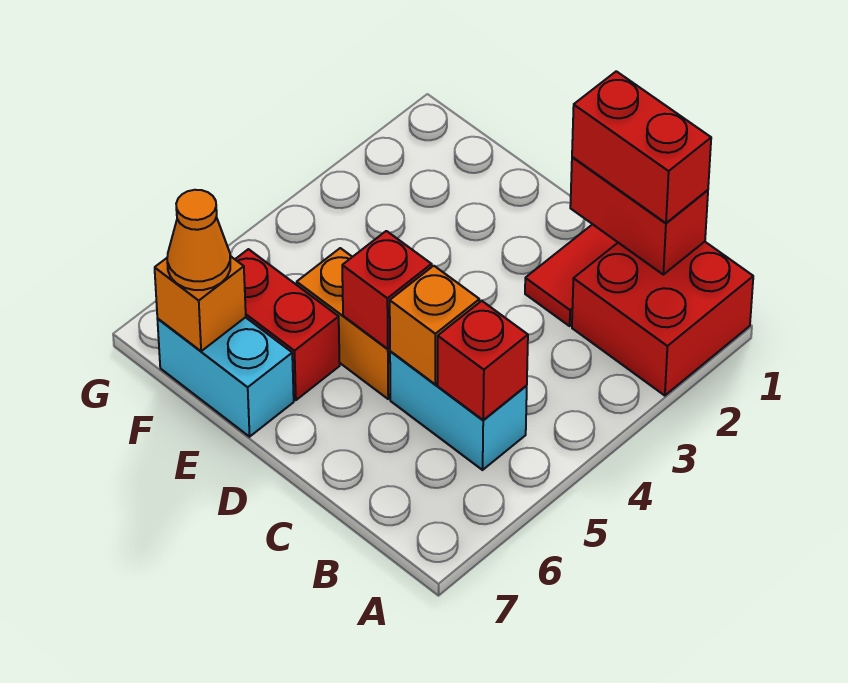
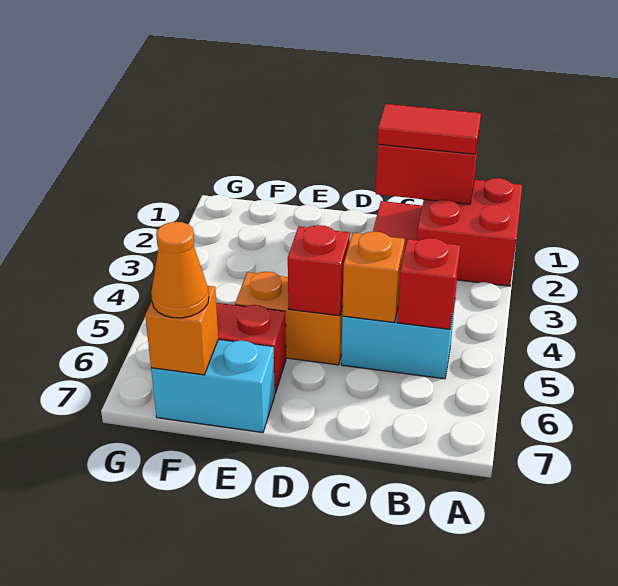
red brick B1:C1 level 3 -> red tile B1:C1 level 3

